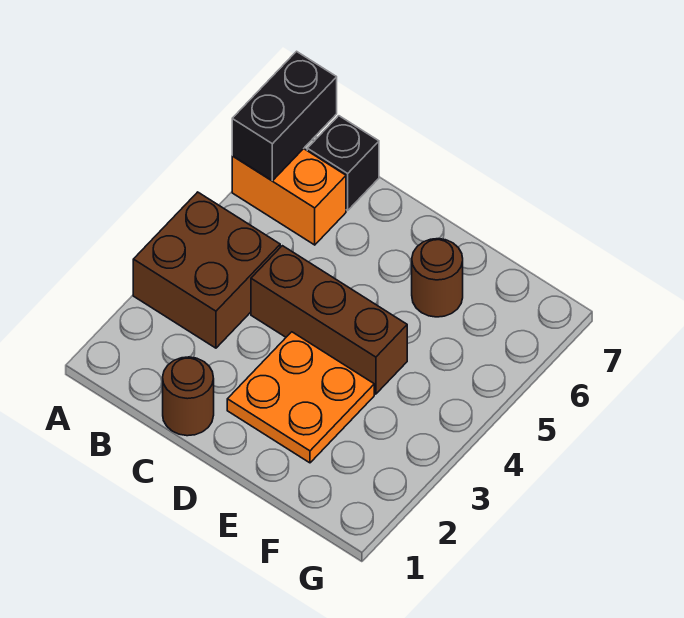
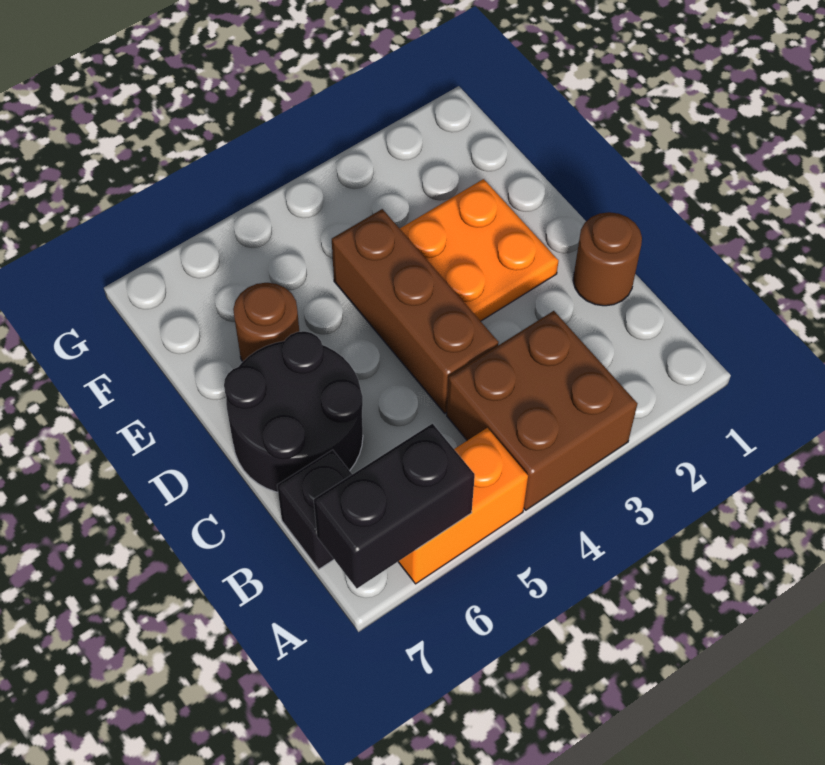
orange brick A6:B6 level 1 -> orange brick A5:A6 level 1
none -> black round brick C6:D7 level 1

